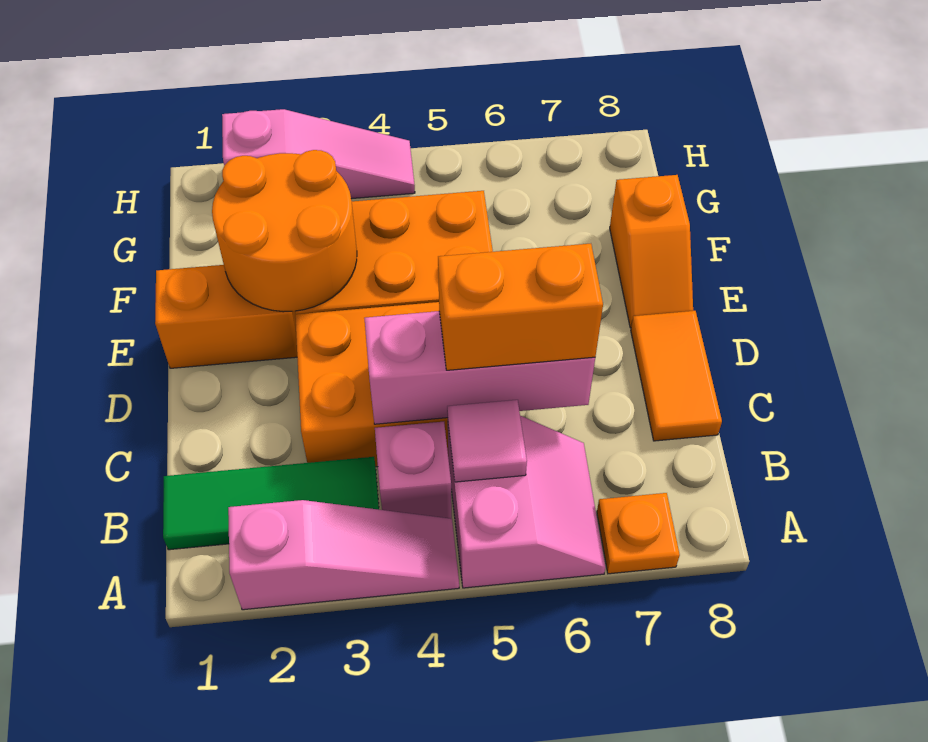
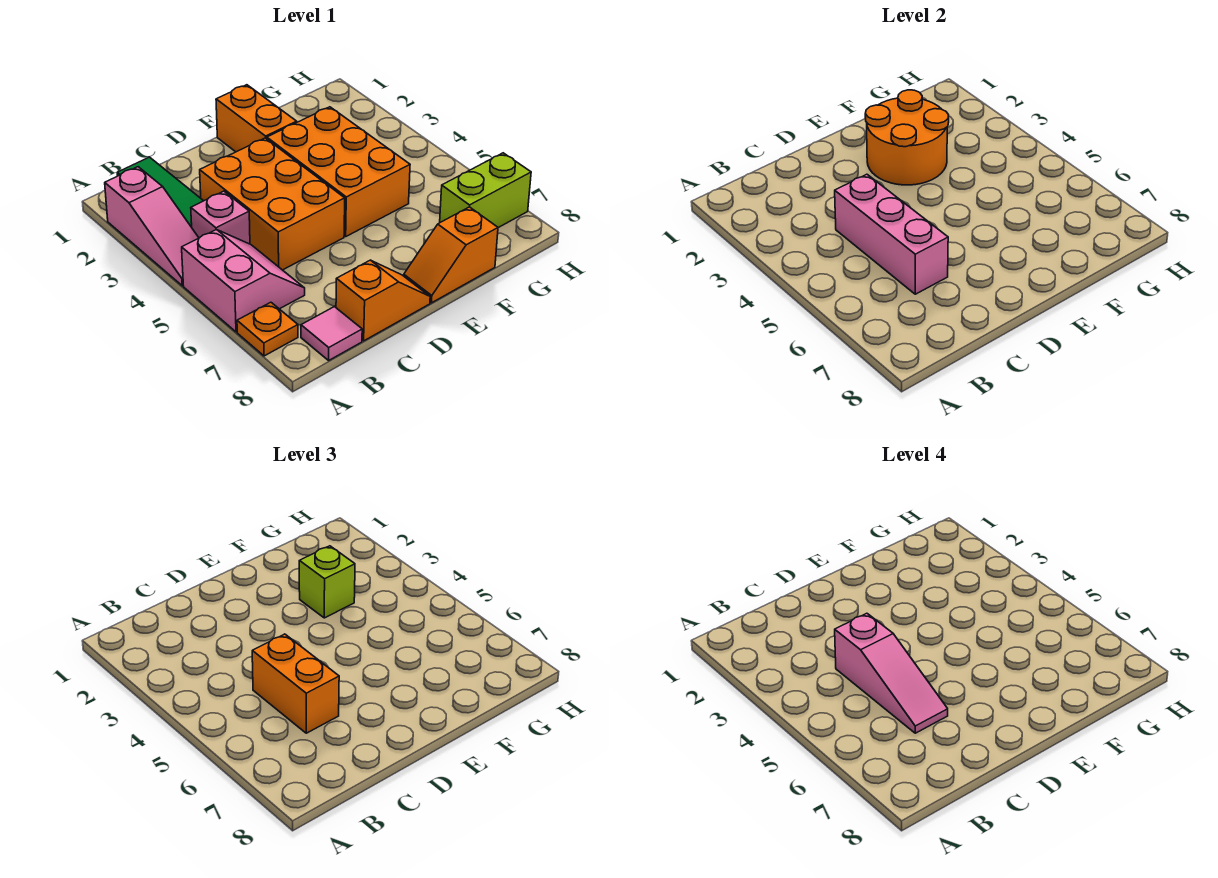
pink slope A5:B6 level 1 top 5 -> pink slope A5:B6 level 1 top A
pink tile B5 level 2 -> pink tile B8 level 1
orange tile C8:D8 level 1 -> orange slope C8:D8 level 1 top C
none -> lime brick F3 level 3
none -> lime brick G7:H7 level 1
pink slope H2:H4 level 1 top 2 -> pink slope C4:C6 level 4 top 4

